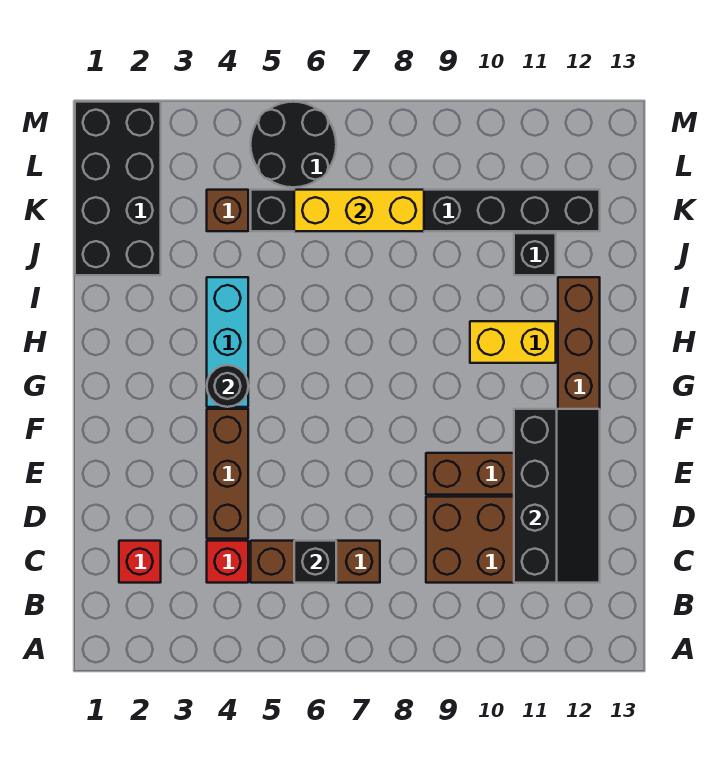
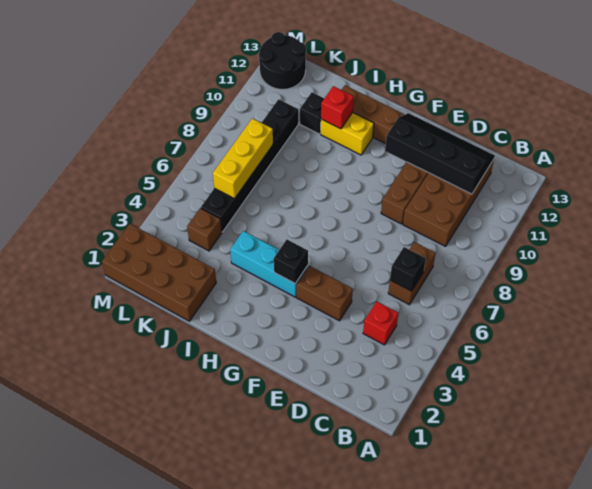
red brick C2 level 1 -> red brick I11 level 2
brown brick C5:C7 level 1 -> brown brick C6:C7 level 1
brown brick D4:F4 level 1 -> brown brick E4:F4 level 1
black round brick G4 level 2 -> black brick G4 level 2
yellow brick H10:H11 level 1 -> yellow brick H11:I11 level 1
black brick J1:M2 level 1 -> brown brick J1:M2 level 1
black brick K5:K12 level 1 -> black brick K5:K10 level 1
black round brick L5:M6 level 1 -> black round brick L12:M13 level 1

